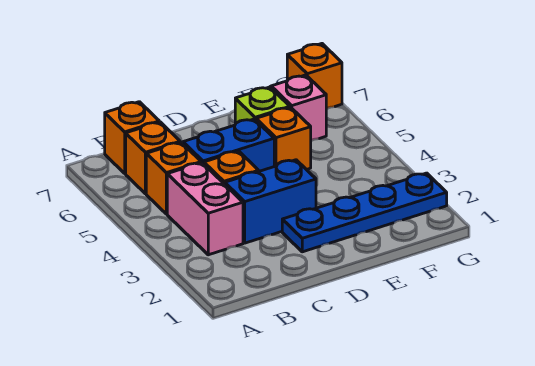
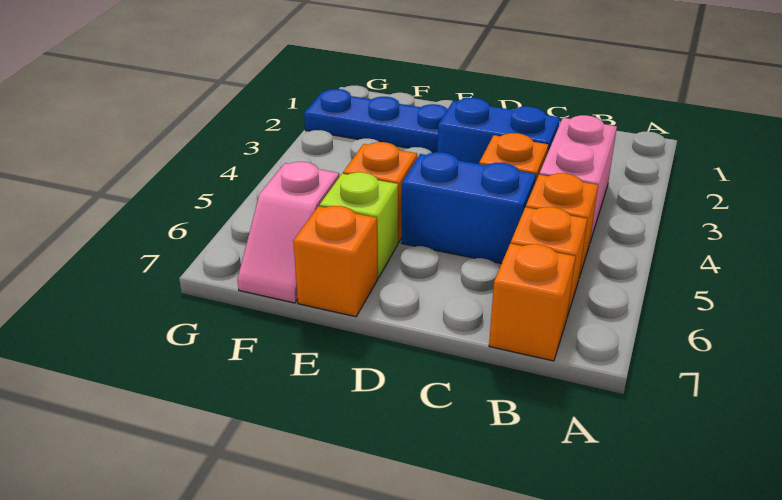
orange brick G7 level 1 -> orange brick E7 level 1

